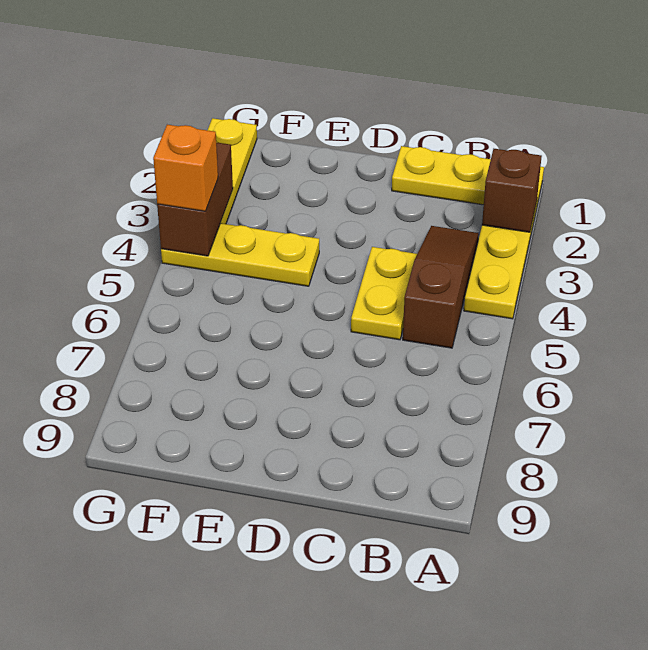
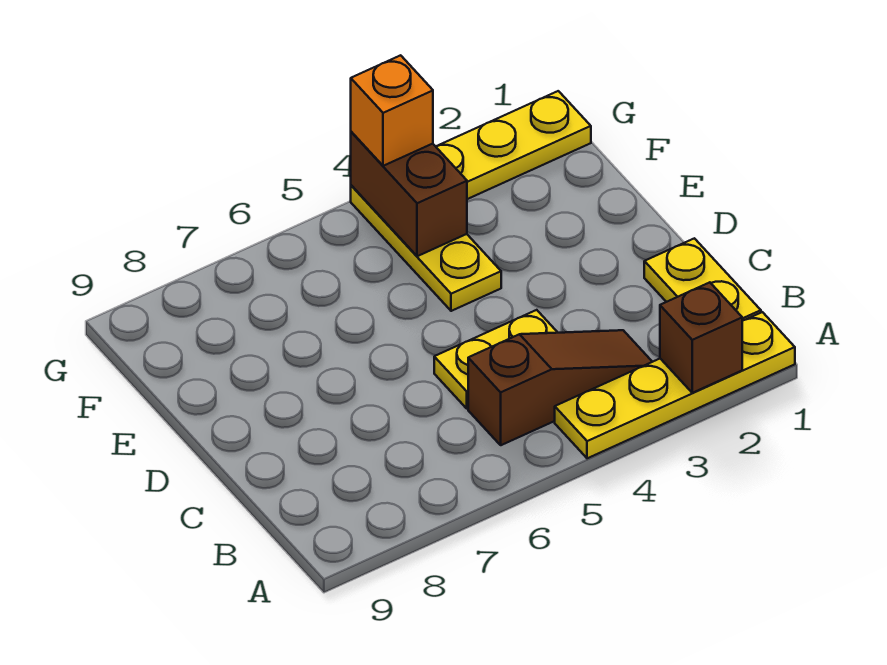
brown brick G3:G4 level 2 -> brown brick F4:G4 level 2

